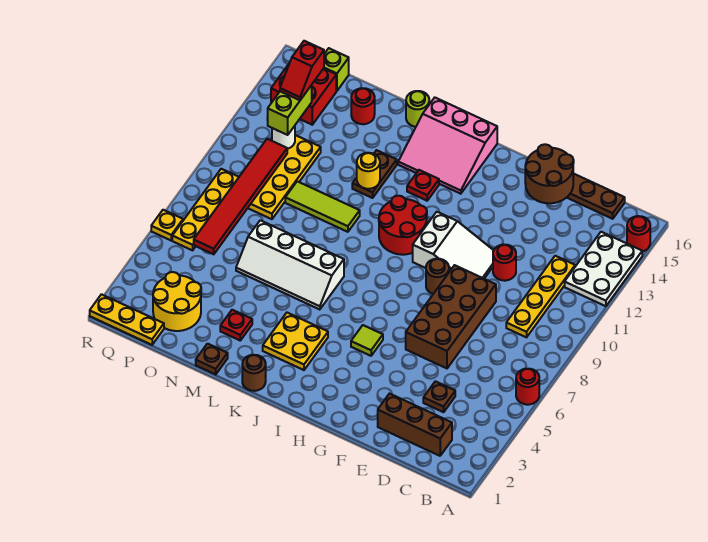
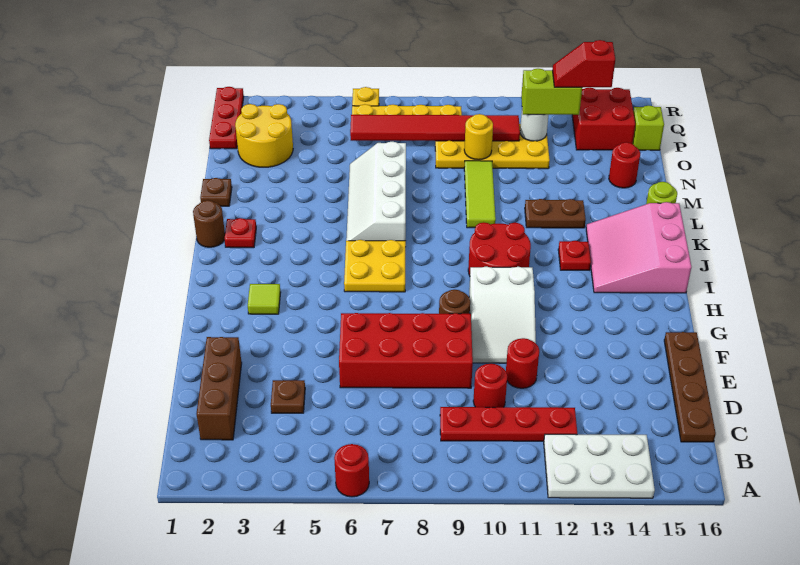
red round brick A15 level 1 -> red round brick D10 level 1
yellow plate C9:C12 level 1 -> red plate C9:C12 level 1
brown brick E6:F9 level 1 -> red brick E6:F9 level 1
brown round brick E15:F16 level 2 -> none
lime tile H5 level 1 -> lime tile H3 level 1
yellow plate J3:K4 level 1 -> yellow plate I6:J7 level 1
yellow round brick L12 level 2 -> yellow round brick O10 level 2
red plate M3 level 1 -> red plate K2 level 1
yellow plate P1:R1 level 1 -> red plate P1:R1 level 1

